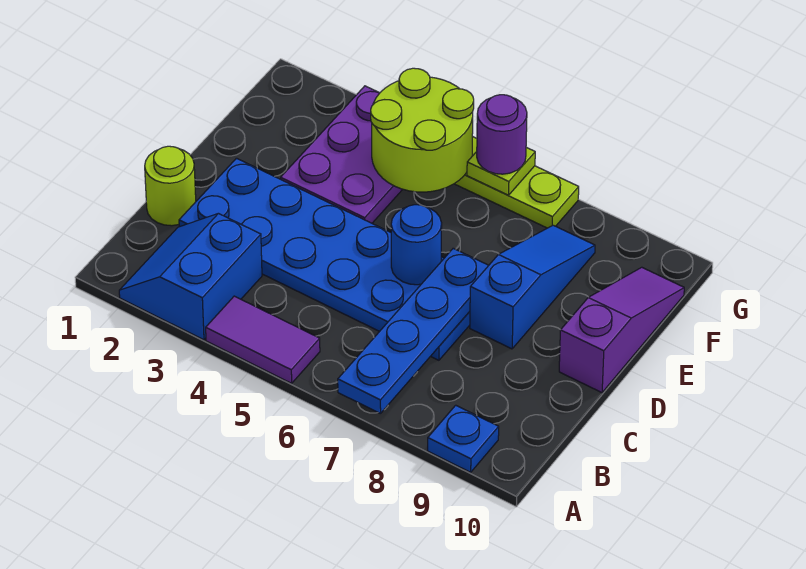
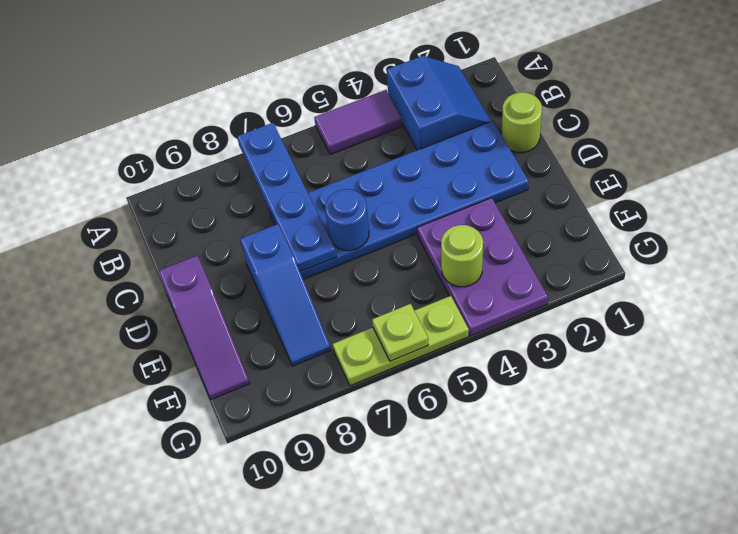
blue plate A9 level 1 -> none
lime round brick F4:G5 level 2 -> lime round brick F4 level 2
purple round brick G6 level 3 -> none

